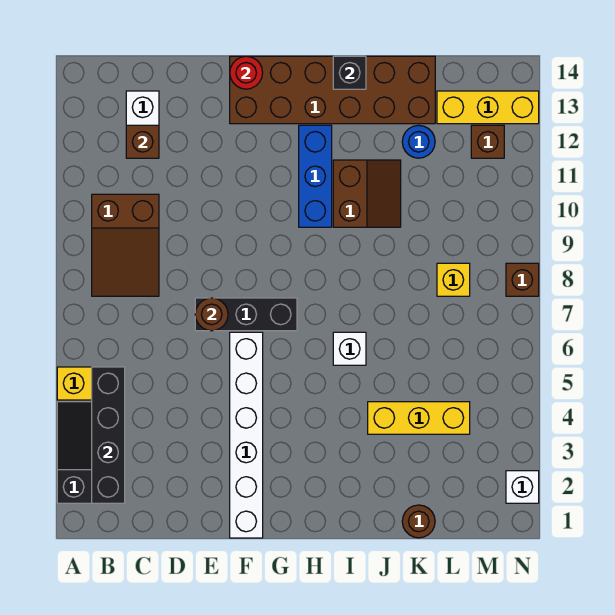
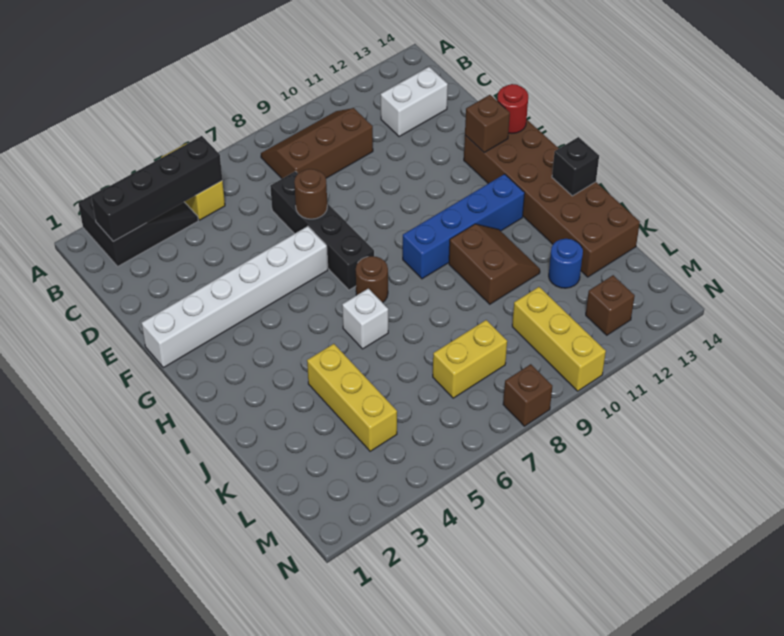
brown slope B8:C10 level 1 top 10 -> brown slope B8:C10 level 1 top C
brown brick C12 level 2 -> brown brick F13 level 2
black brick E7:G7 level 1 -> black brick D7:G7 level 1
blue brick H10:H12 level 1 -> blue brick H9:H12 level 1
brown slope I10:J11 level 1 top I -> brown slope I10:J11 level 1 top 10
brown round brick K1 level 1 -> brown round brick H7 level 1
yellow brick L8 level 1 -> yellow brick L7:L8 level 1
yellow brick L13:N13 level 1 -> yellow brick L10:N10 level 1
white brick N2 level 1 -> none

